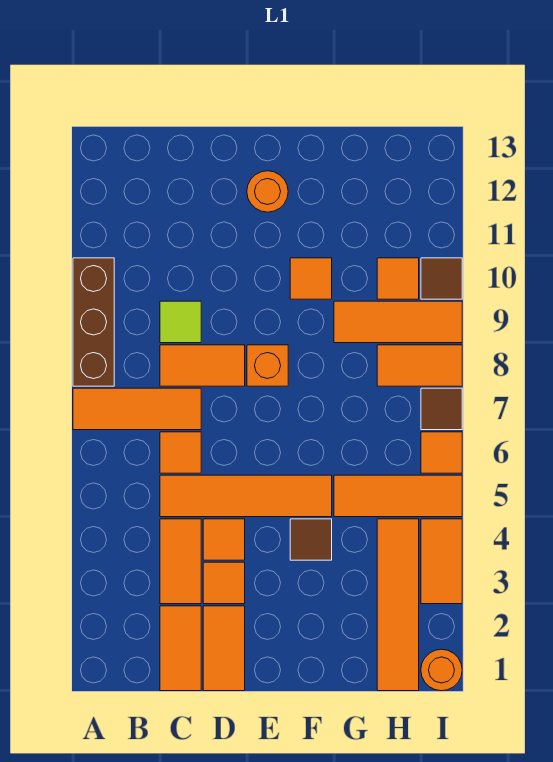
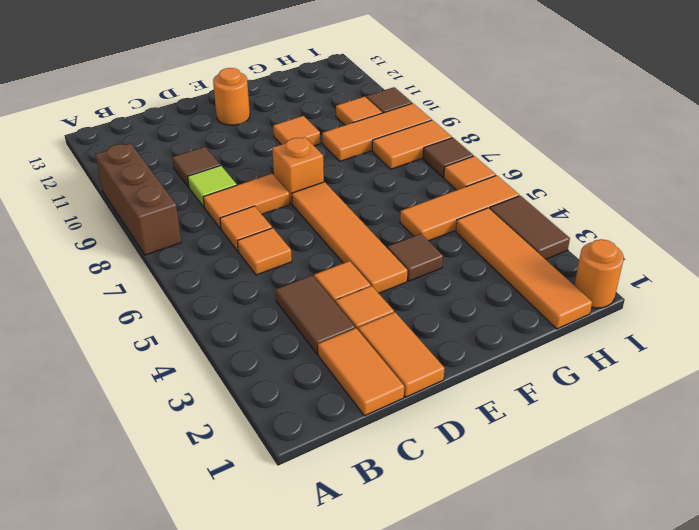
orange tile A7:C7 level 1 -> orange tile C7 level 1
orange tile C3:C4 level 1 -> brown tile C3:C4 level 1
orange tile C5:F5 level 1 -> orange tile E4:E7 level 1
none -> brown tile C10 level 1
orange tile I3:I4 level 1 -> brown tile I3:I4 level 1

